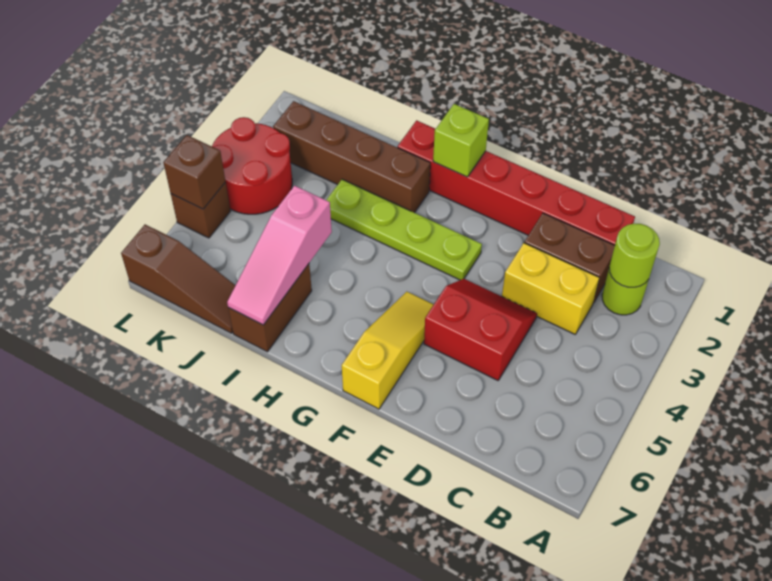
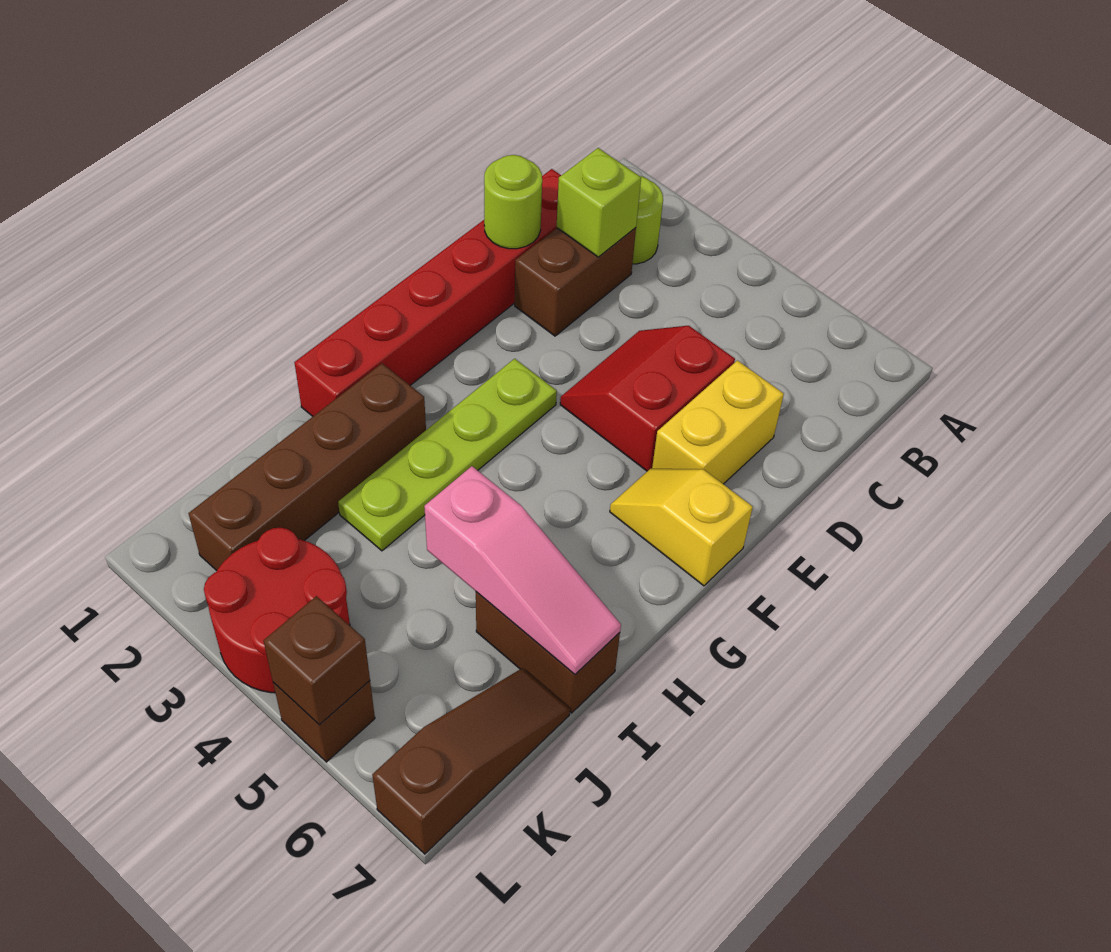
lime round brick B2 level 2 -> lime round brick D1 level 2
yellow brick C3:D3 level 1 -> yellow brick D6:E6 level 1
yellow slope F5:F7 level 1 top 7 -> yellow slope F6:F7 level 1 top 7
lime brick G1 level 2 -> lime brick C2 level 2

